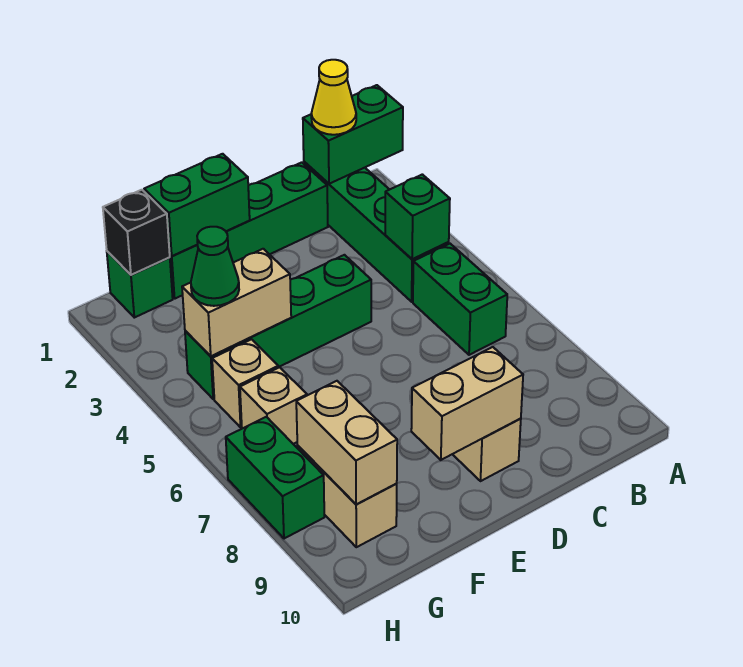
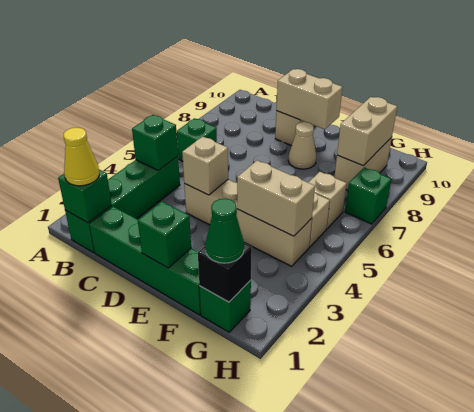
green brick A1:B1 level 2 -> green brick B1 level 2
green brick B5:B6 level 1 -> green brick B6 level 1
green brick D4:G4 level 1 -> tan brick D4:G4 level 1
none -> tan brick D4 level 2
green brick E1:F1 level 2 -> green brick E1 level 2
none -> tan cone E8 level 1
green cone G4 level 3 -> green cone G1 level 3
green brick H7:H8 level 1 -> green brick H7 level 1

